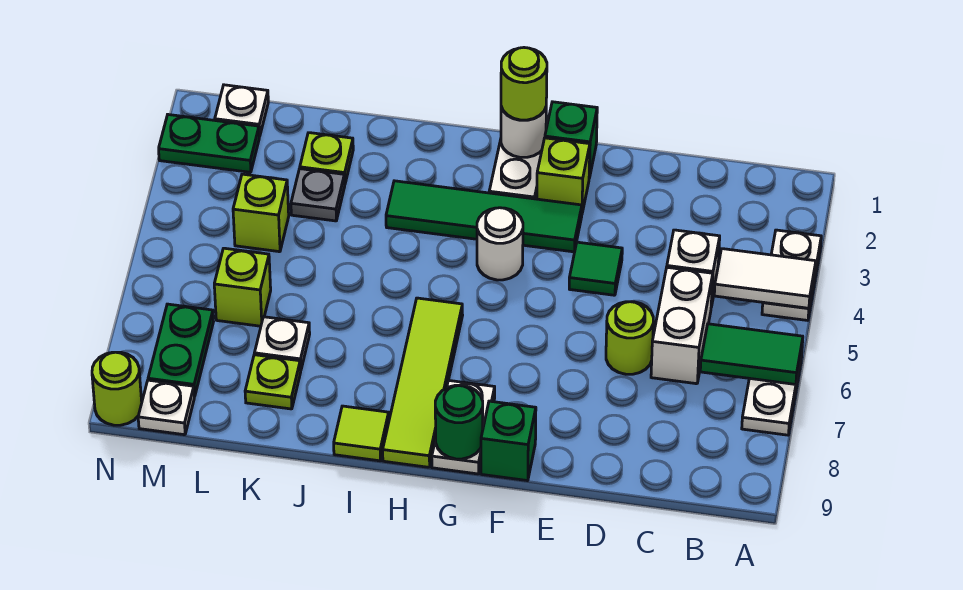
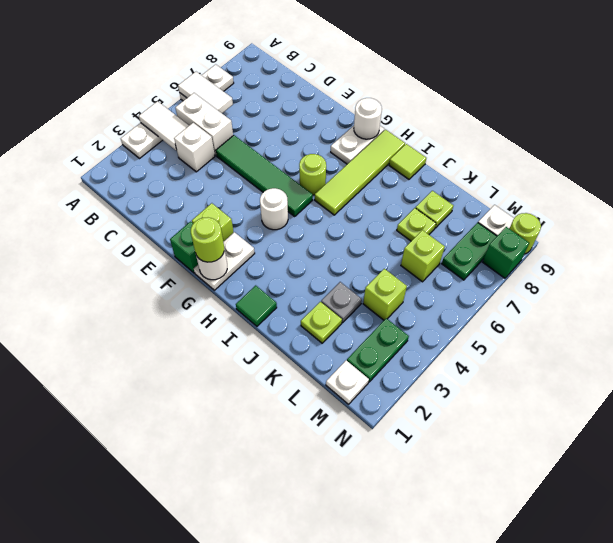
green tile A6:B6 level 2 -> white tile A6:B6 level 2
white brick C5:C6 level 1 -> white brick B5:C5 level 1
lime round brick D6 level 1 -> lime round brick G6 level 1
green tile E4 level 1 -> green tile I1 level 1
green tile F3:I3 level 1 -> green tile D5:G5 level 1
green brick F9 level 1 -> green brick N8 level 1
green round brick G9 level 2 -> white round brick G9 level 2
white plate K7 level 1 -> lime plate K7 level 1
green plate M2:N2 level 1 -> green plate M2:M3 level 1

